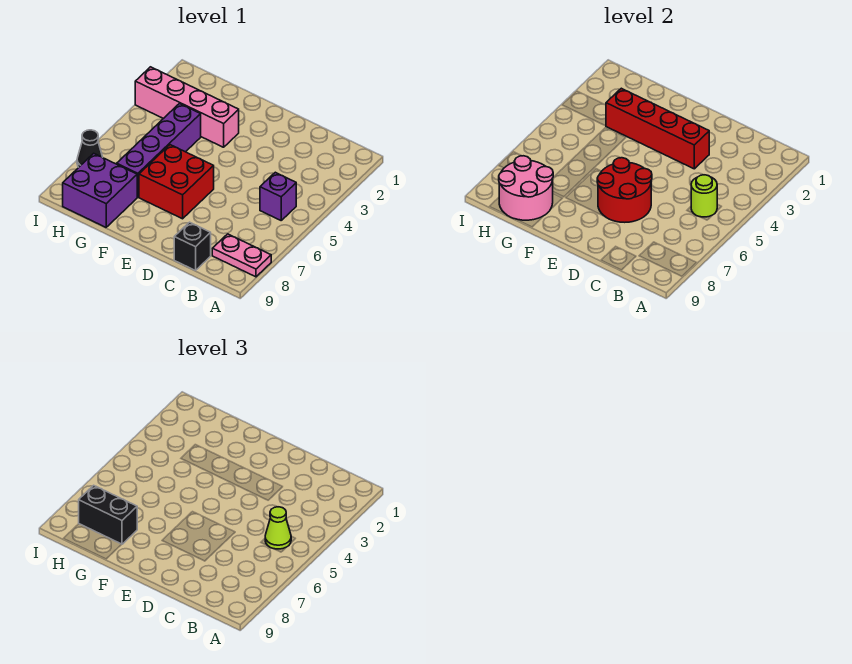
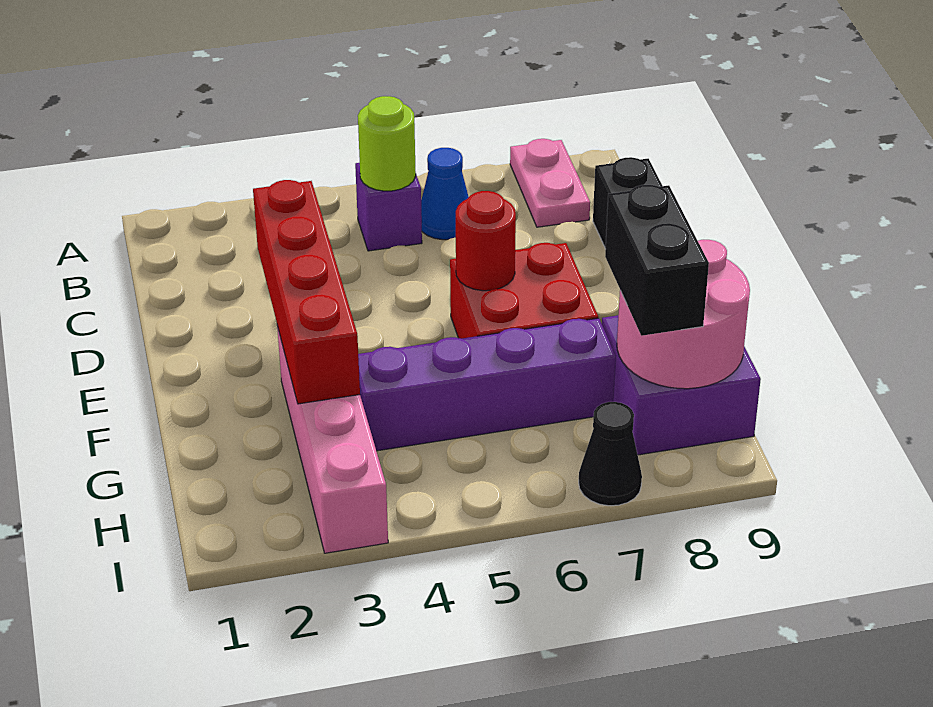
lime cone B5 level 3 -> none
none -> blue cone B6 level 1
red round brick D6:E7 level 2 -> red round brick E6 level 2

